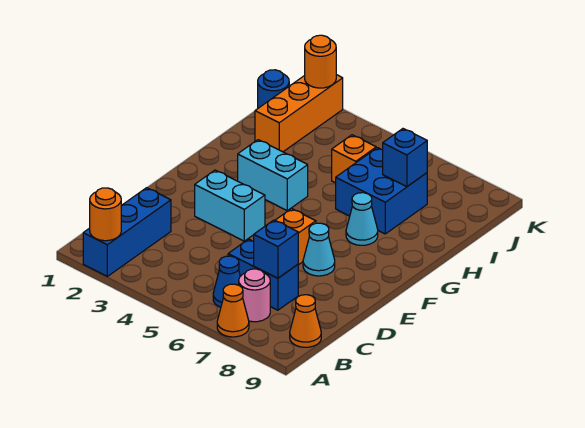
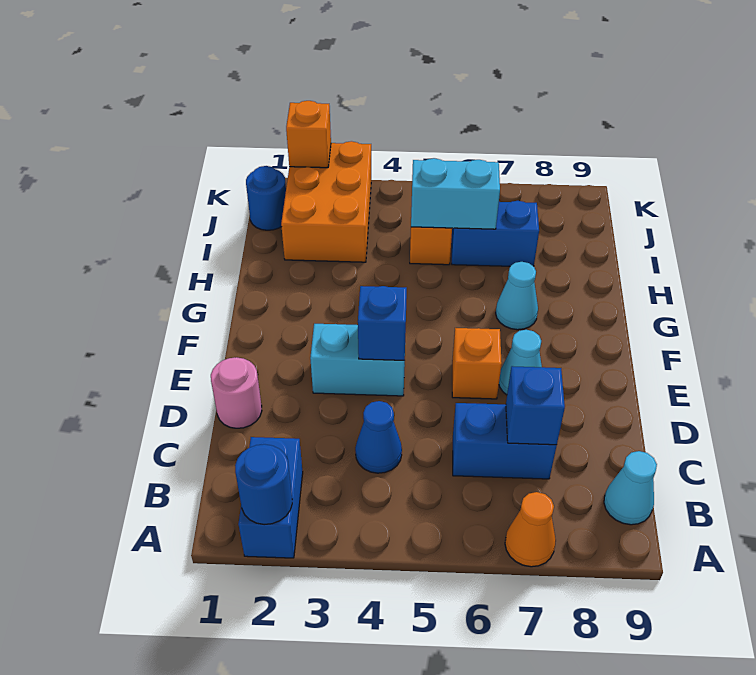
blue brick A2:C2 level 1 -> blue brick A2:B2 level 1
orange round brick A2 level 2 -> blue round brick A2 level 2
blue cone B6 level 1 -> blue cone C4 level 1
pink round brick B7 level 1 -> pink round brick D1 level 1
orange cone B9 level 1 -> cyan cone B9 level 1
cyan brick G3:G4 level 1 -> cyan brick I5:I6 level 2
blue brick H6:I7 level 1 -> blue brick I6:I7 level 1
orange brick I2:K2 level 1 -> orange brick I2:K3 level 1
blue brick I7 level 2 -> blue brick E4 level 2
orange round brick K2 level 2 -> orange brick K2 level 2

